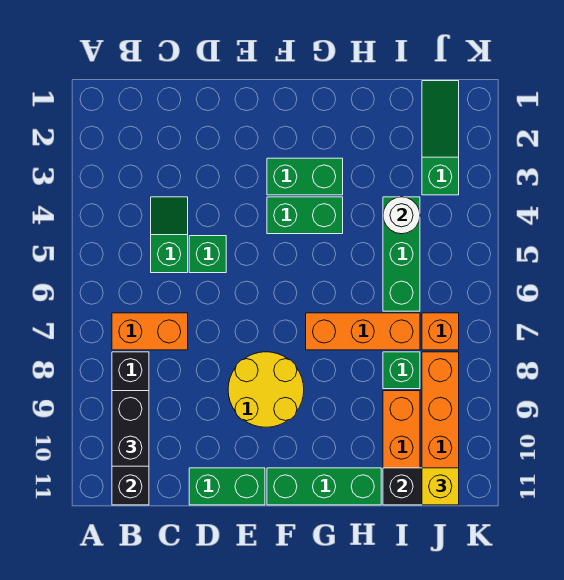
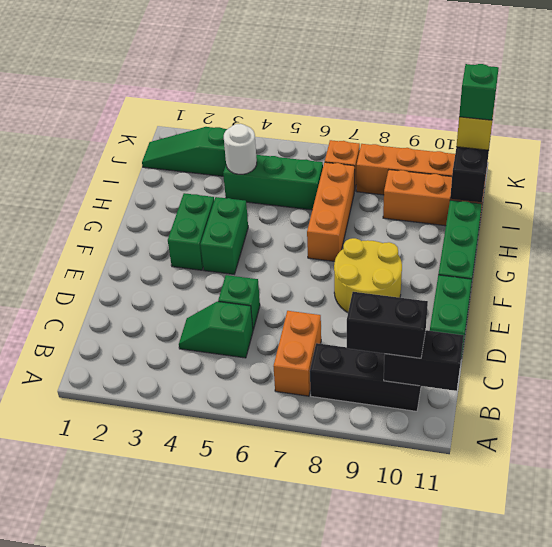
green brick I8 level 1 -> green brick J11 level 4

